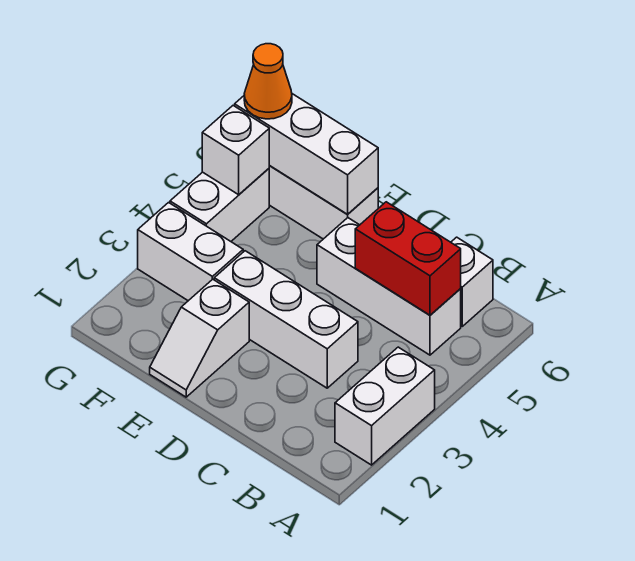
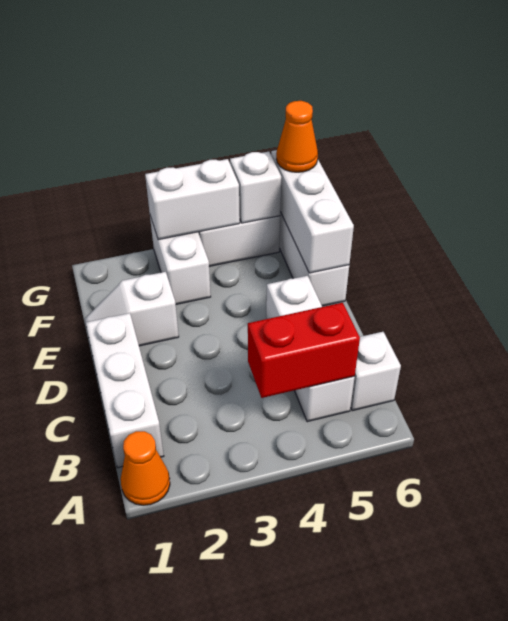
none -> orange cone A1 level 1
white brick A2:A3 level 1 -> white brick G3:G4 level 2
red brick B5:C5 level 2 -> red brick B4:B5 level 2
white brick C3:E3 level 1 -> white brick B1:D1 level 1

